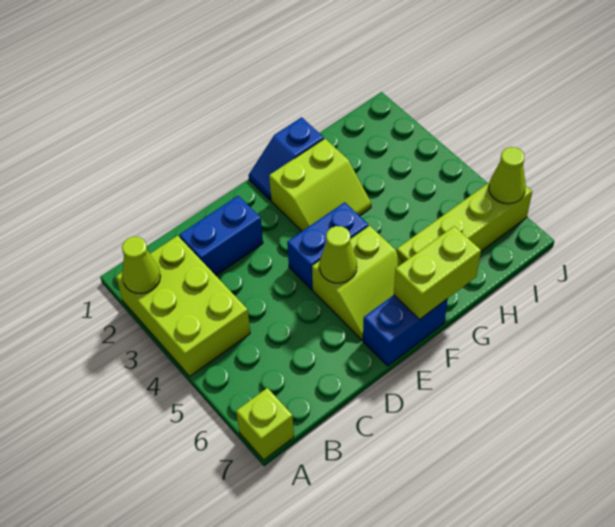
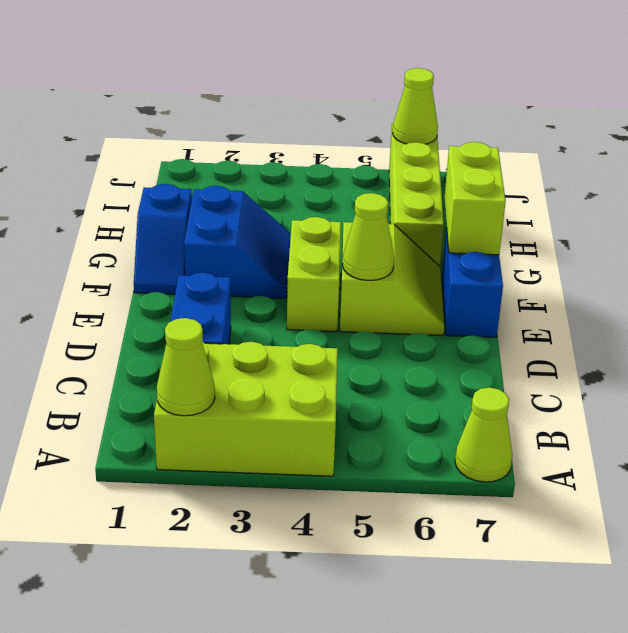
lime brick A7 level 1 -> lime cone A7 level 1
blue brick E4:F4 level 1 -> lime brick E4:F4 level 1
lime slope F2:G3 level 1 top 2 -> blue slope F2:G3 level 1 top 2

